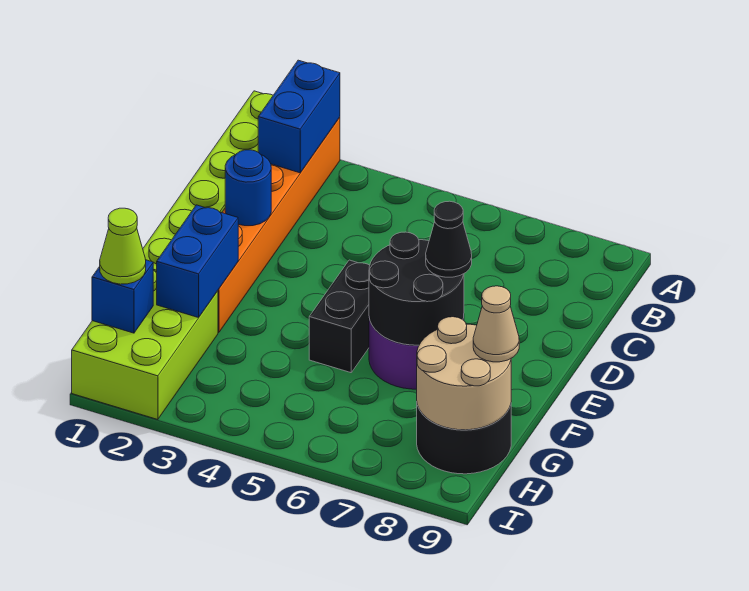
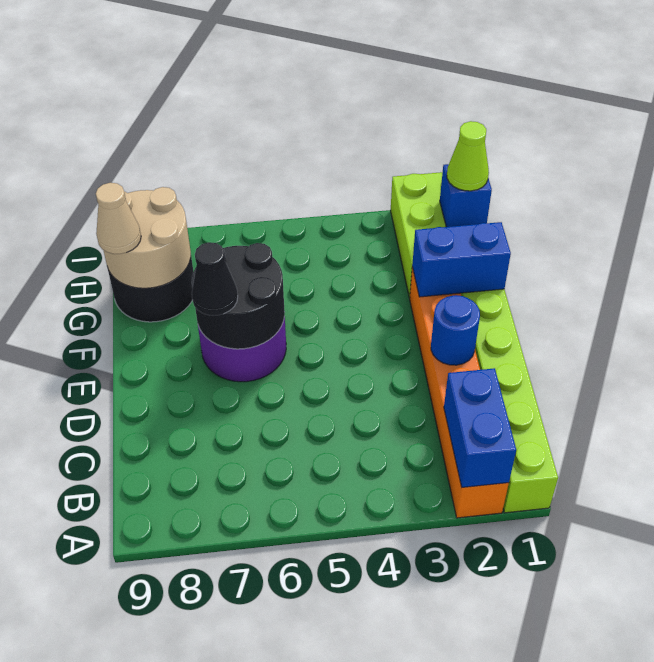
black brick E5:F5 level 1 -> none
blue brick F2:G2 level 2 -> blue brick F1:F2 level 2

